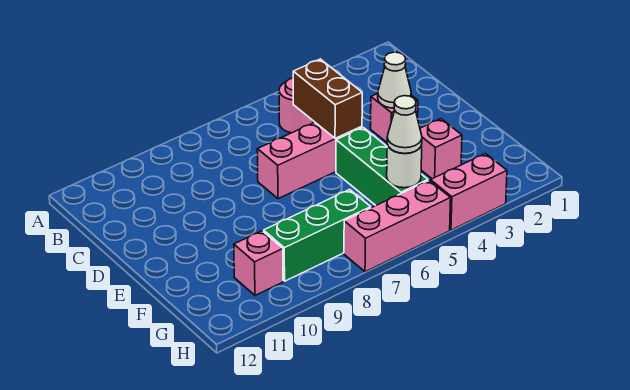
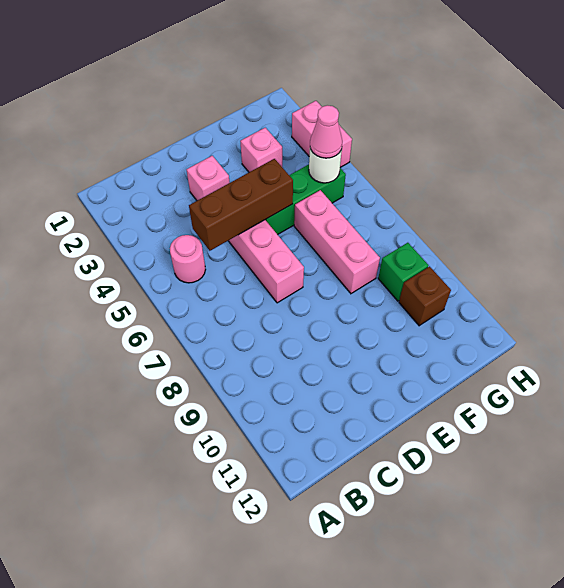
brown brick C5:D5 level 2 -> brown brick C5:E5 level 2
white cone D3 level 2 -> none
white cone G5 level 3 -> pink cone G5 level 3
green brick G7:G9 level 1 -> green brick G9 level 1
pink brick G10 level 1 -> brown brick G10 level 1
pink brick H5:H7 level 1 -> pink brick F6:F8 level 1

